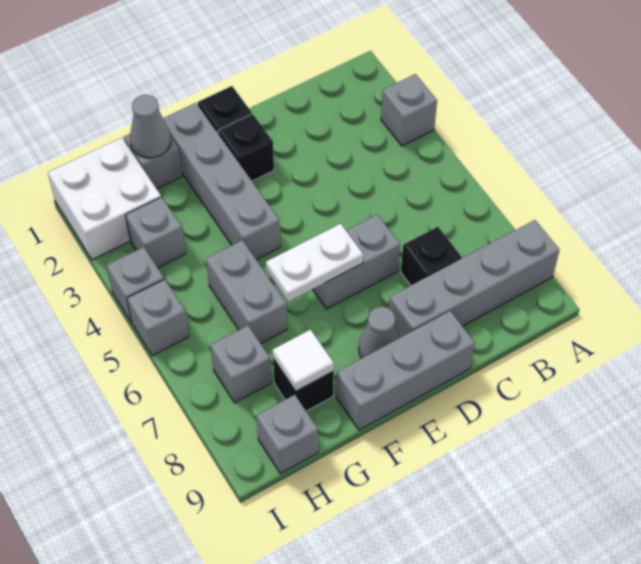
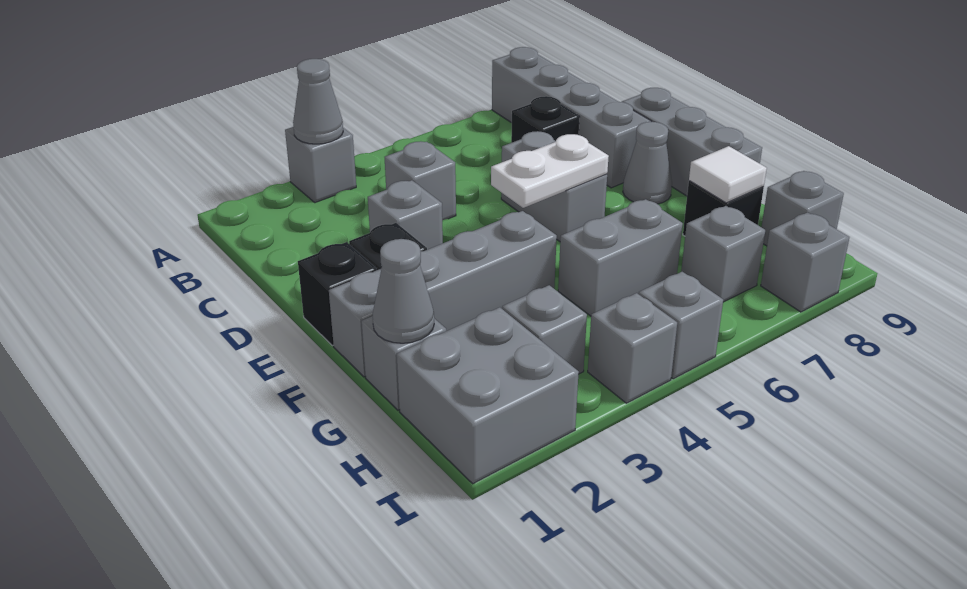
none -> grey cone A3 level 2
none -> grey brick C4 level 1
none -> grey brick D3 level 1
white plate E6:F6 level 2 -> white plate E5:E6 level 2
white brick H1:I2 level 1 -> grey brick H1:I2 level 1
none -> grey brick I8 level 1

